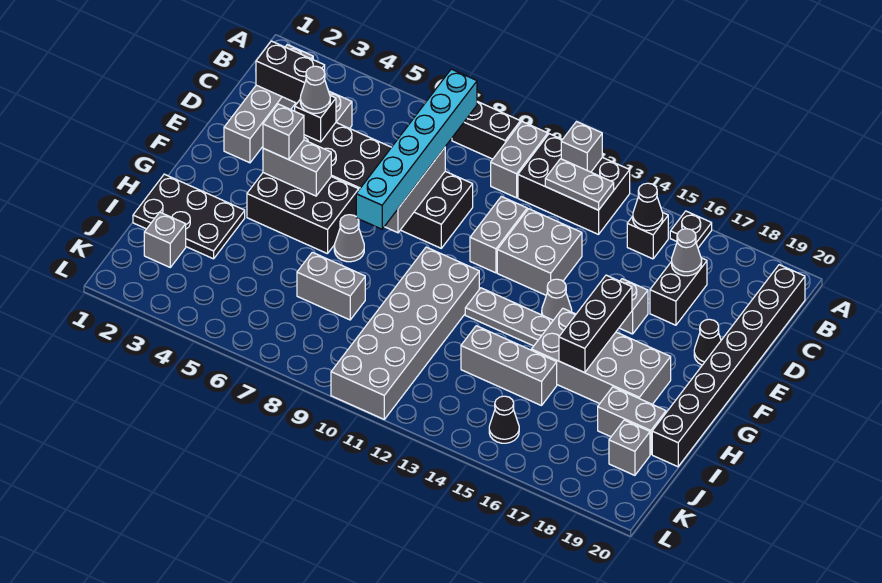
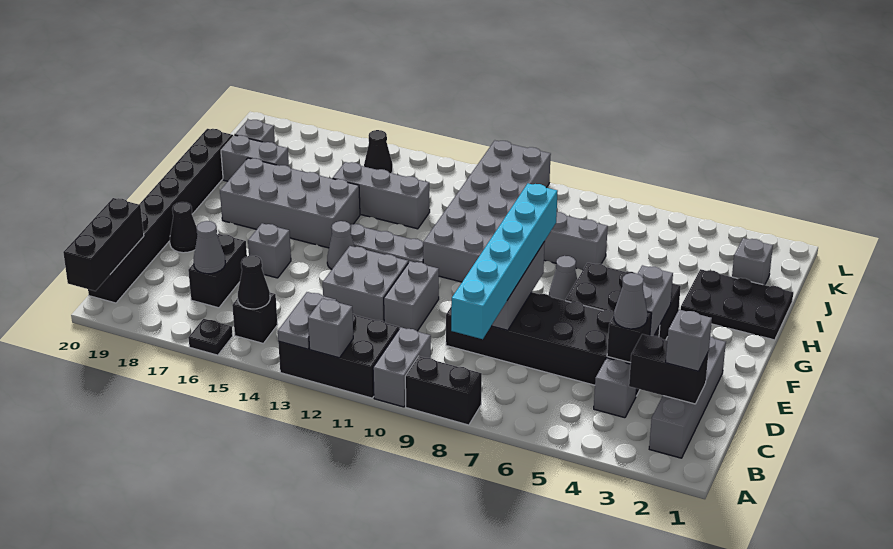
grey plate B12:B13 level 2 -> grey plate A13:B13 level 2
grey brick F4:F5 level 2 -> grey brick E4:F4 level 2
grey brick F4 level 3 -> grey brick C2 level 3
black brick F16:H16 level 2 -> black brick A20:C20 level 2

